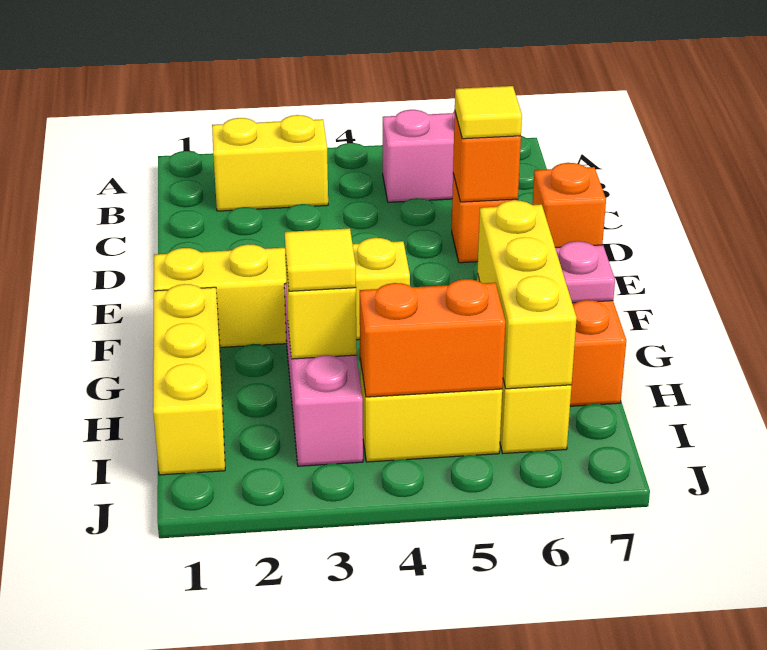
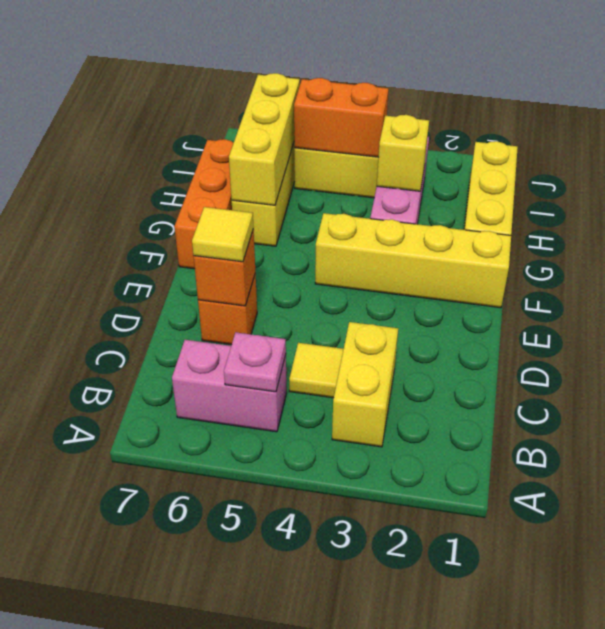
yellow brick B2:B3 level 1 -> yellow brick B3:C3 level 1
orange brick F7 level 2 -> none
pink plate G7 level 2 -> pink plate B5 level 2
yellow tile H3 level 3 -> yellow tile C4 level 1

